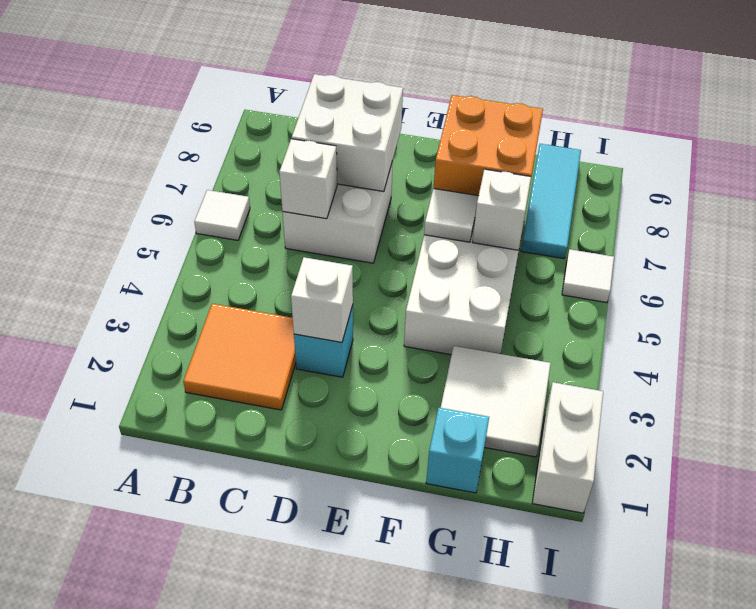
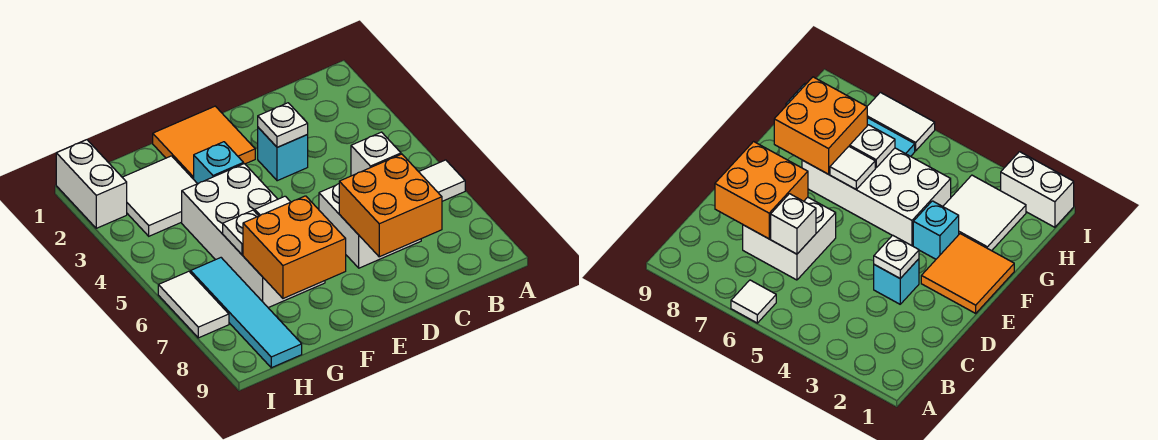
orange tile B2:C3 level 1 -> orange tile E1:F2 level 1
white brick C7:D8 level 2 -> orange brick C7:D8 level 2
white brick D3 level 2 -> white plate D3 level 2
cyan brick G1 level 1 -> cyan brick F3 level 1
white brick G6 level 2 -> white plate G6 level 2
cyan tile H7:H9 level 1 -> cyan tile H6:H9 level 1
white tile I6 level 1 -> white tile I6:I7 level 1

